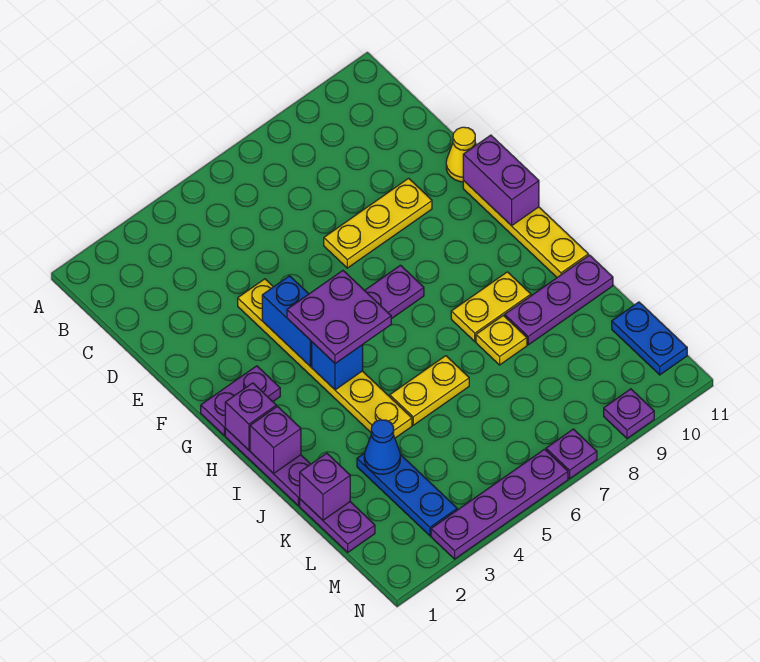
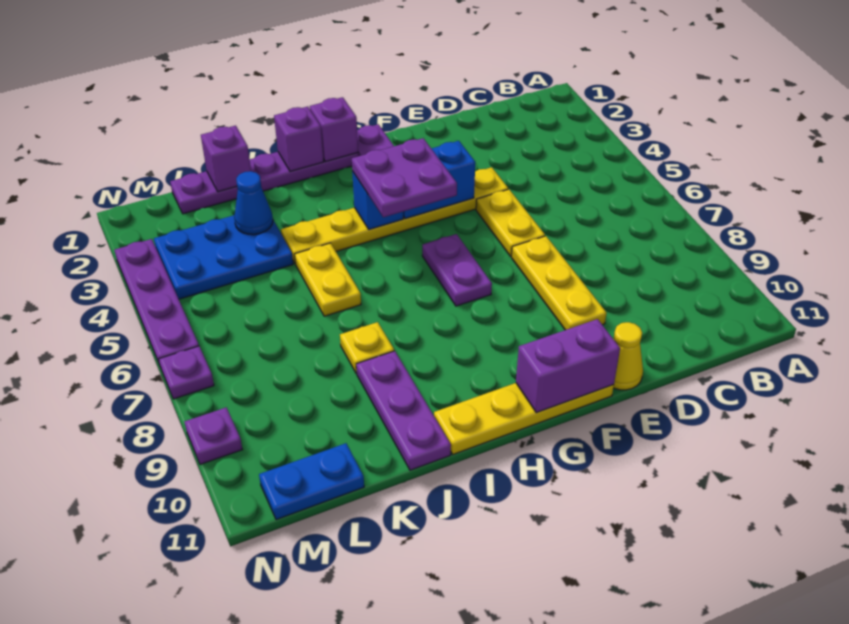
yellow plate I8:I9 level 1 -> yellow plate E5:E6 level 1
blue plate K3:M3 level 1 -> blue plate K3:M4 level 1

